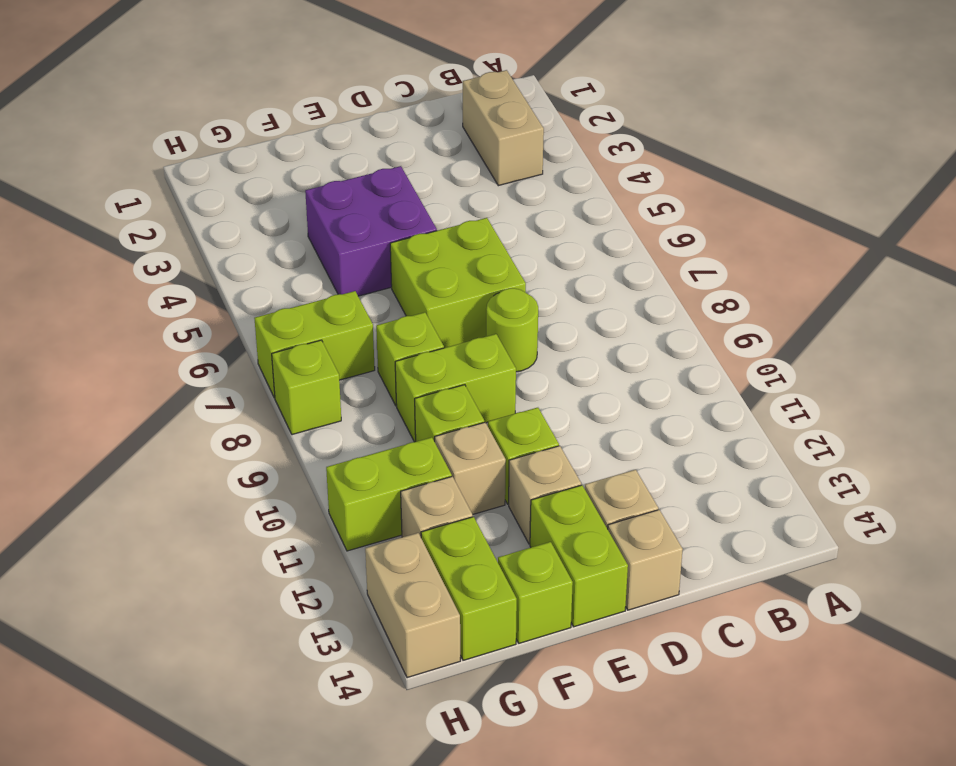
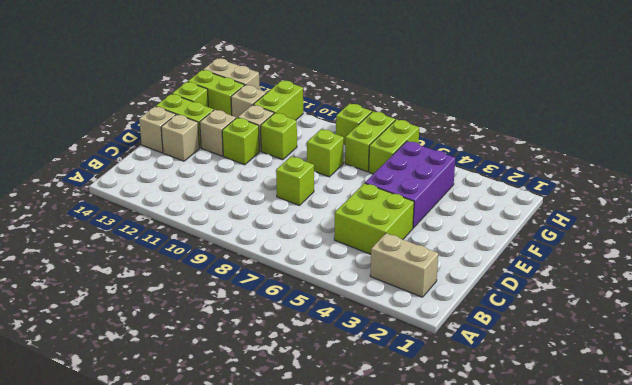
lime brick D6:E7 level 1 -> lime brick C4:D5 level 1
lime round brick D8 level 1 -> lime brick D8 level 1
purple brick E4:F5 level 1 -> purple brick E4:G5 level 1
lime brick E9:F9 level 1 -> lime brick G6:H6 level 1

